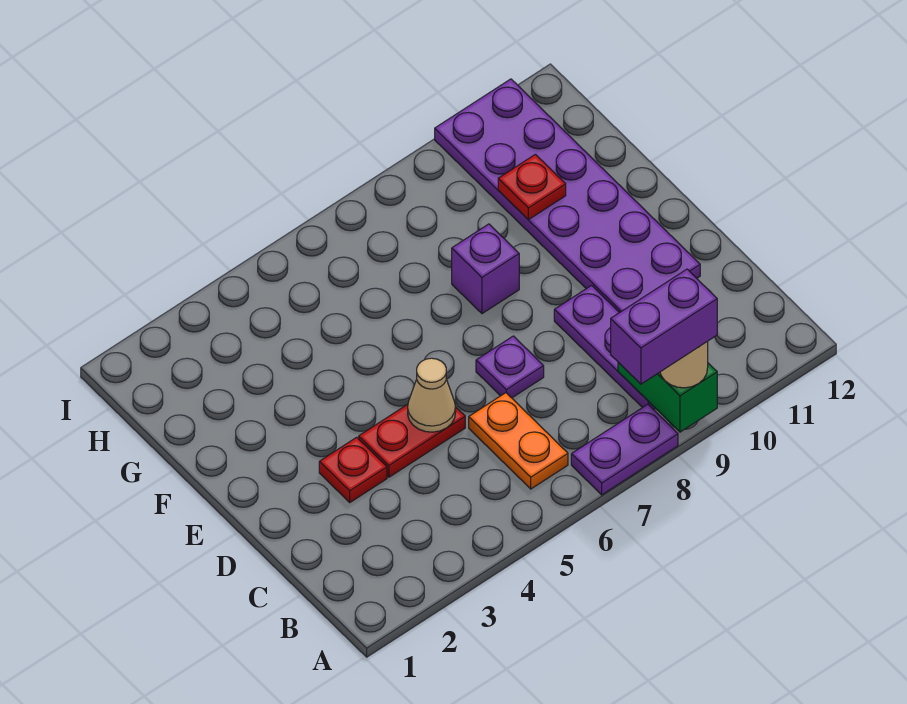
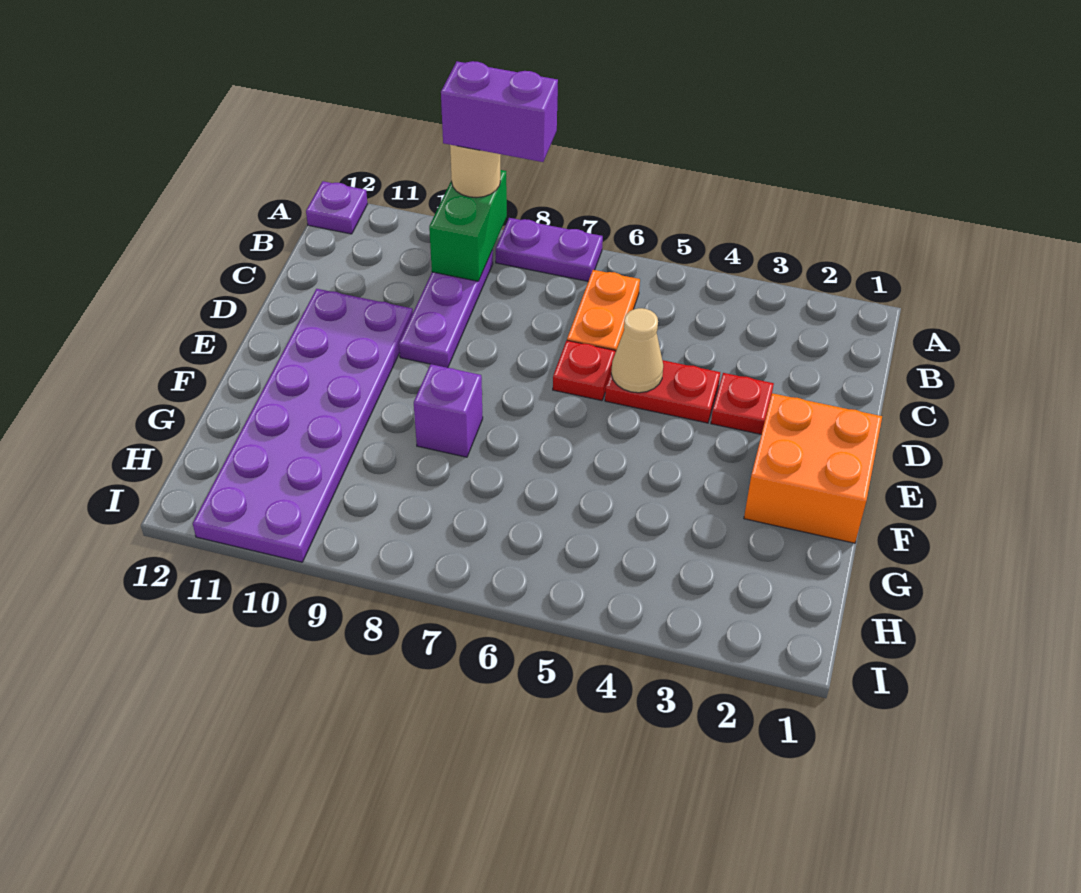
purple plate D7 level 1 -> purple plate A12 level 1
none -> orange brick E1:F2 level 1
red plate G10 level 2 -> red plate D6 level 1

